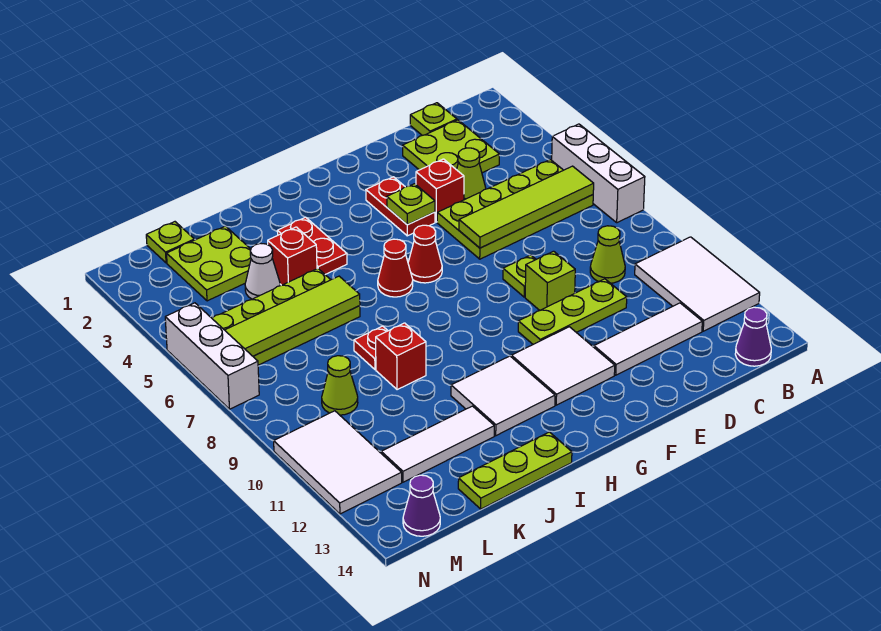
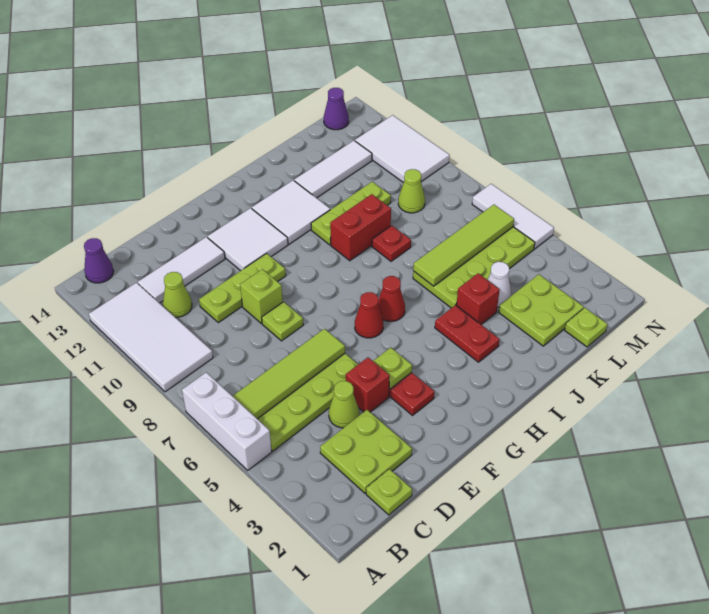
white tile A10:B12 level 1 -> white tile A9:B12 level 1
lime cone C9 level 1 -> lime cone C11 level 1
lime plate I14:K14 level 1 -> lime plate I10:K10 level 1
red brick J9 level 1 -> red brick I9:J9 level 1
white brick N5:N7 level 1 -> white tile N5:N7 level 1

